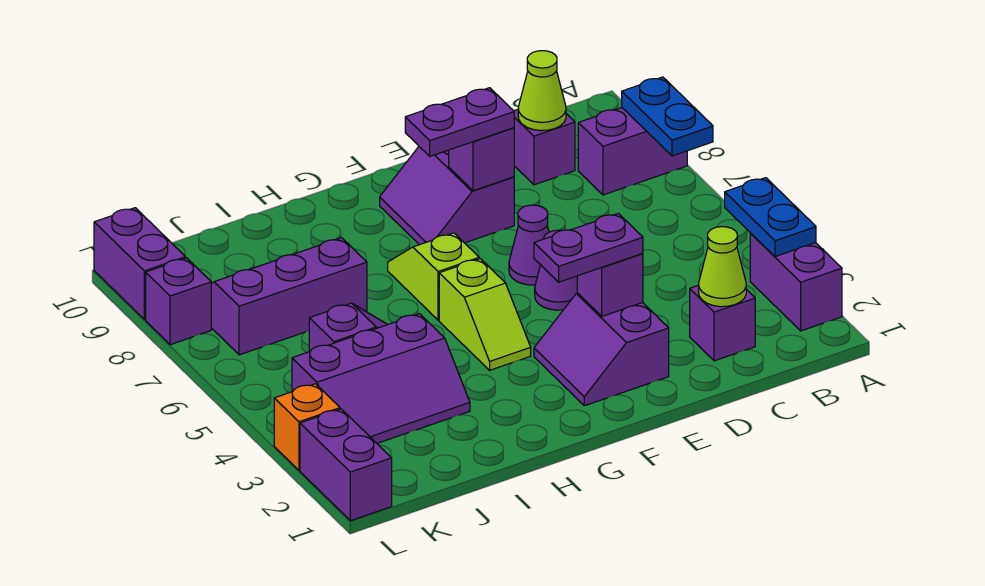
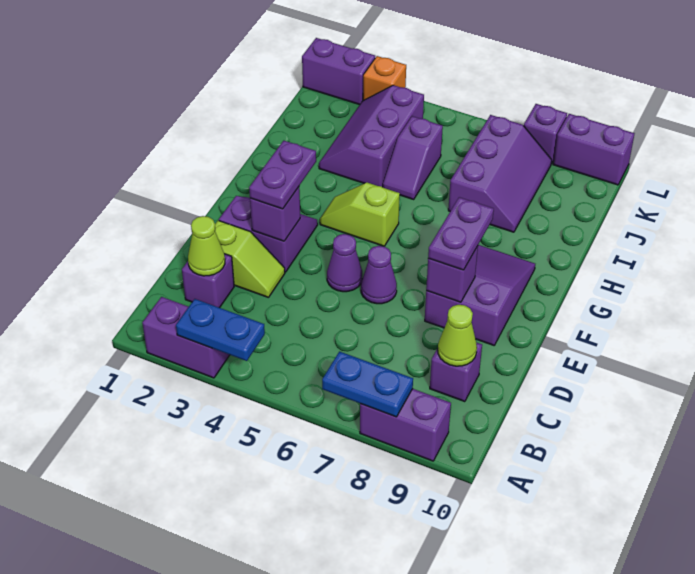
purple brick A8:B8 level 1 -> purple brick A8:A9 level 1
purple slope E8:F9 level 1 top E -> purple slope E8:G9 level 1 top E
lime slope G6:G7 level 1 top 6 -> lime slope D2:D3 level 1 top 2

